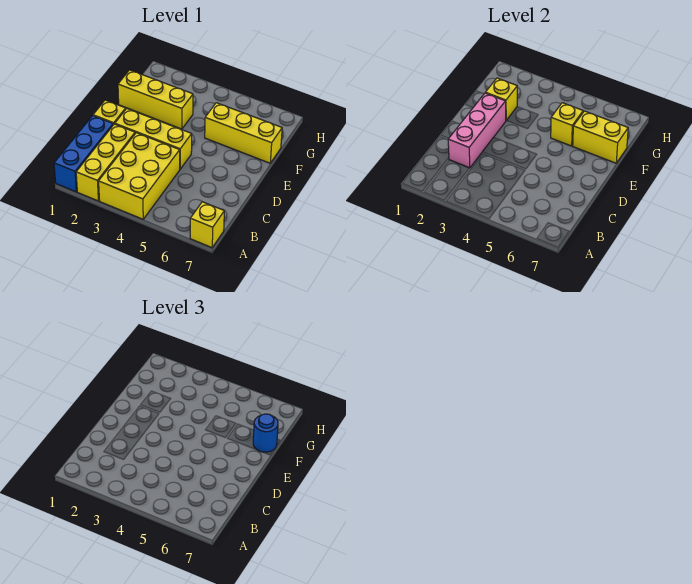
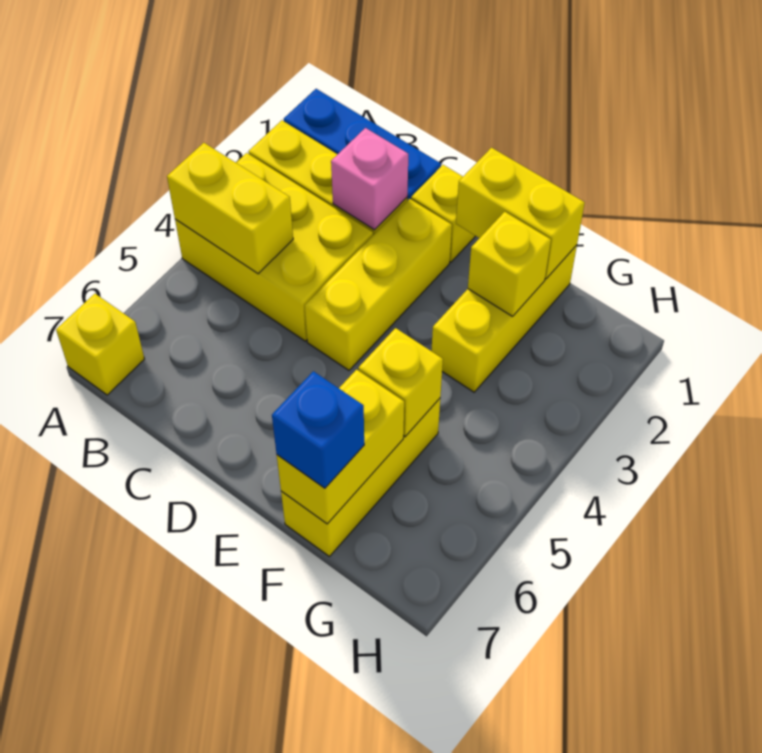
none -> yellow brick A4:B4 level 2
pink brick C2:E2 level 2 -> pink brick C2 level 2
none -> yellow brick E1:F1 level 2
blue round brick F7 level 3 -> blue brick F7 level 3

